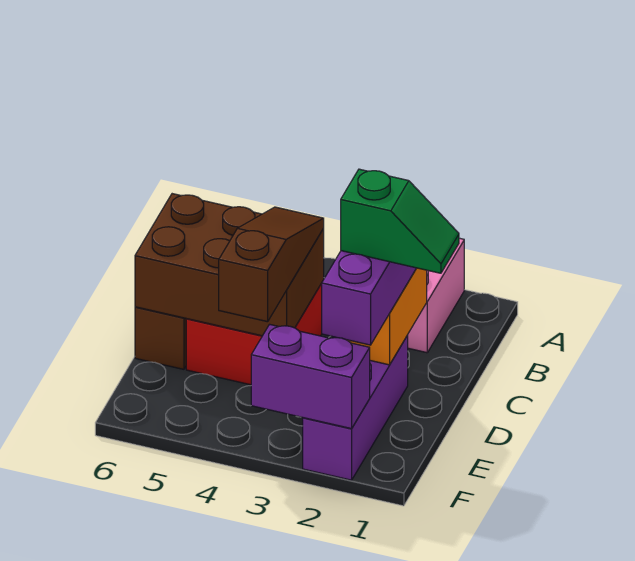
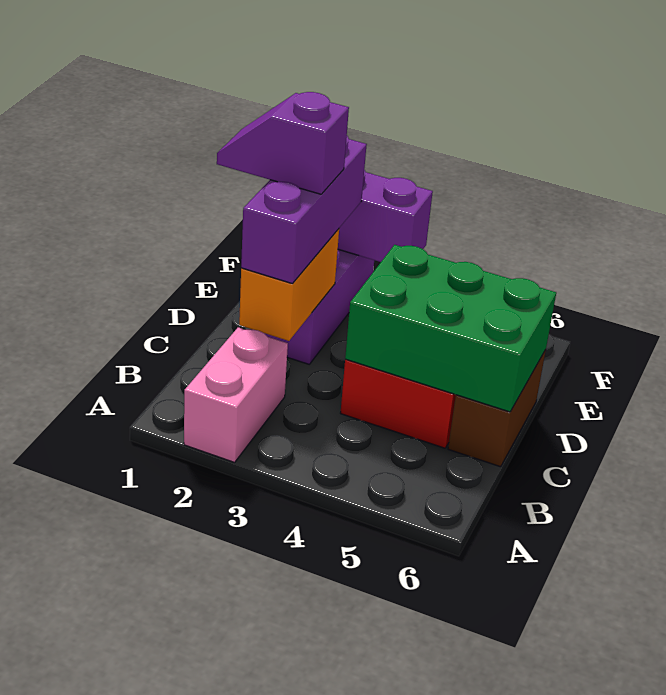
brown brick C4:D6 level 2 -> green brick C4:D6 level 2
brown slope C4:E4 level 3 top E -> none
green slope D1:D2 level 4 top 2 -> purple slope D1:D2 level 4 top 2

